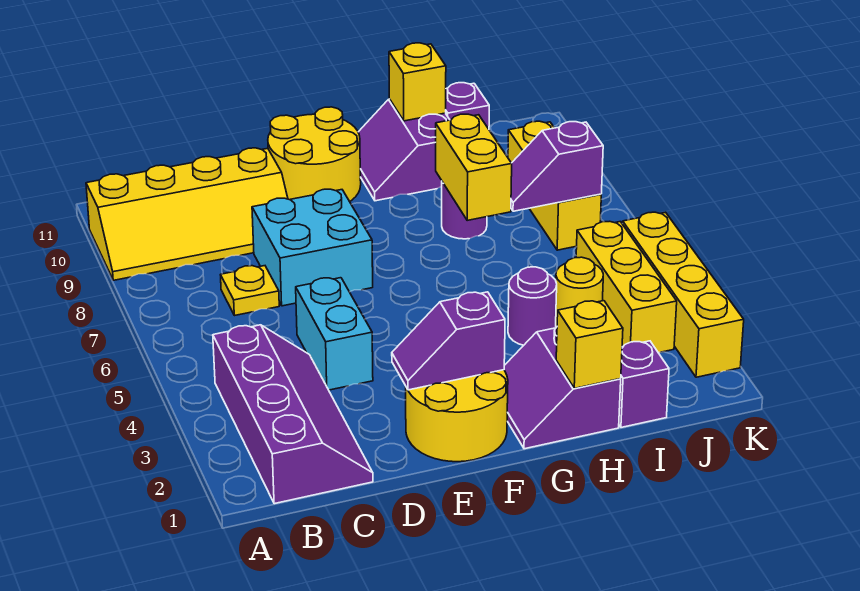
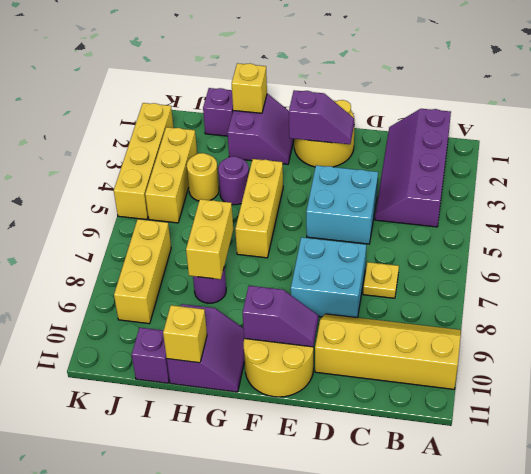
cyan brick D4:D5 level 1 -> cyan brick D4:E5 level 1
none -> yellow brick G4:G6 level 1
purple slope I7:J7 level 2 top J -> purple slope E10:F10 level 2 top F

